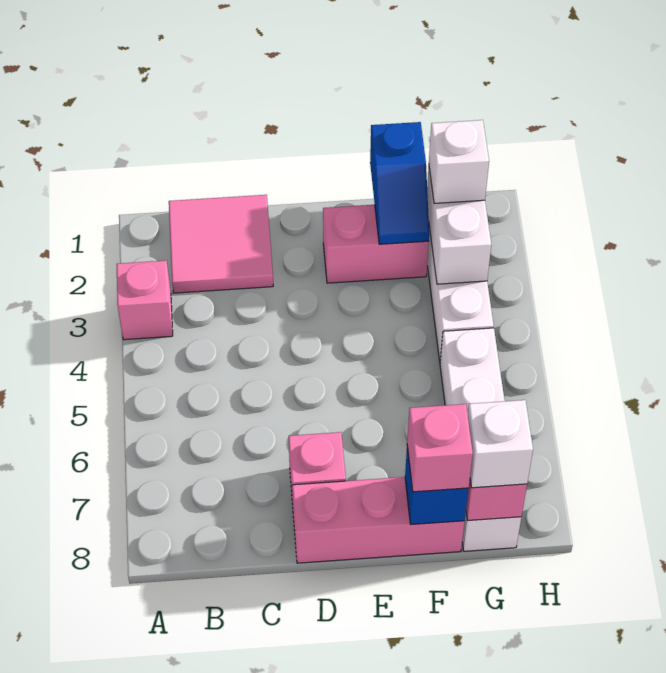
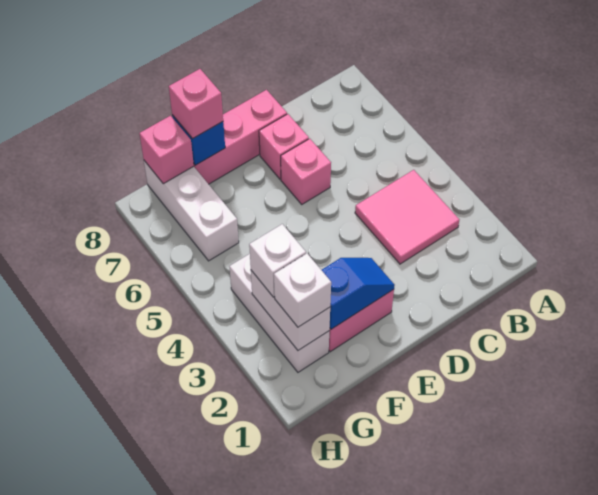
pink brick A3 level 1 -> pink brick D6 level 1
pink tile B1:C2 level 1 -> pink tile B3:C4 level 1
blue slope F1:F2 level 2 top 1 -> blue slope E2:F2 level 2 top F
white brick G5:G8 level 1 -> white brick G6:G8 level 1
white brick G8 level 3 -> white brick G3 level 3

